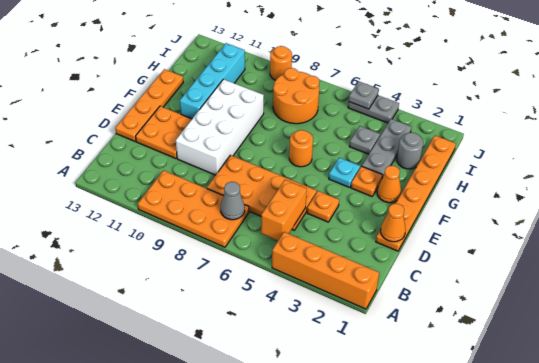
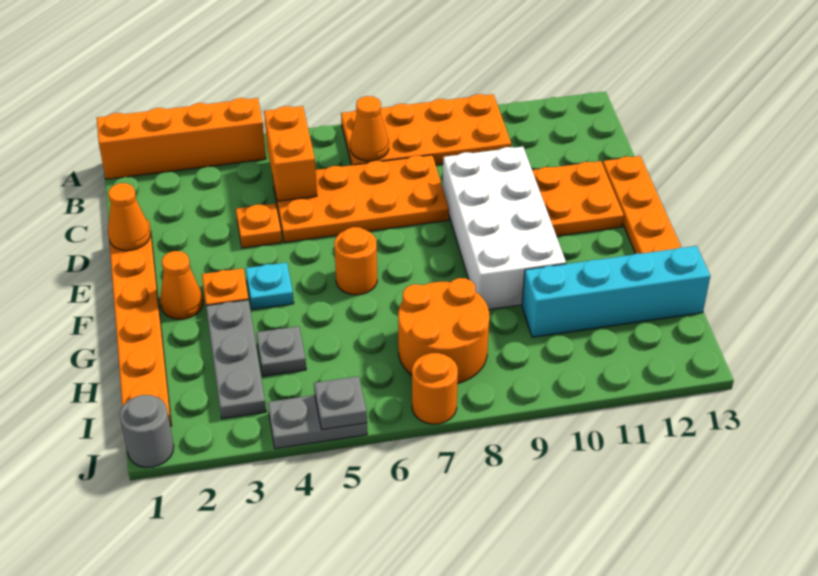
grey cone B7 level 2 -> orange cone B7 level 2
cyan brick F11:I11 level 1 -> cyan brick H10:H13 level 1
grey round brick H2 level 1 -> grey round brick J1 level 1
orange round brick J9 level 1 -> orange round brick J7 level 1

